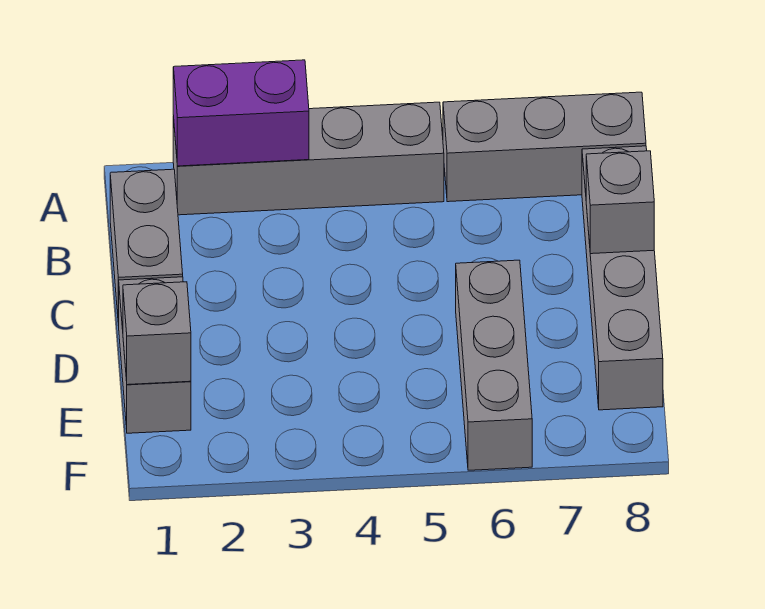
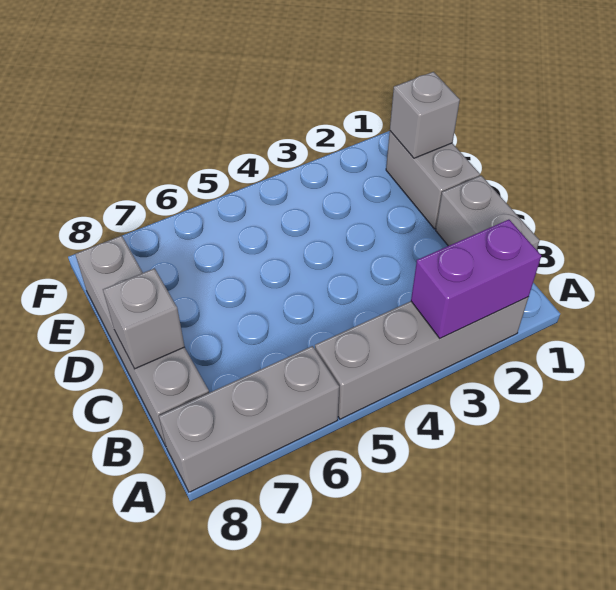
grey brick D6:F6 level 1 -> none

